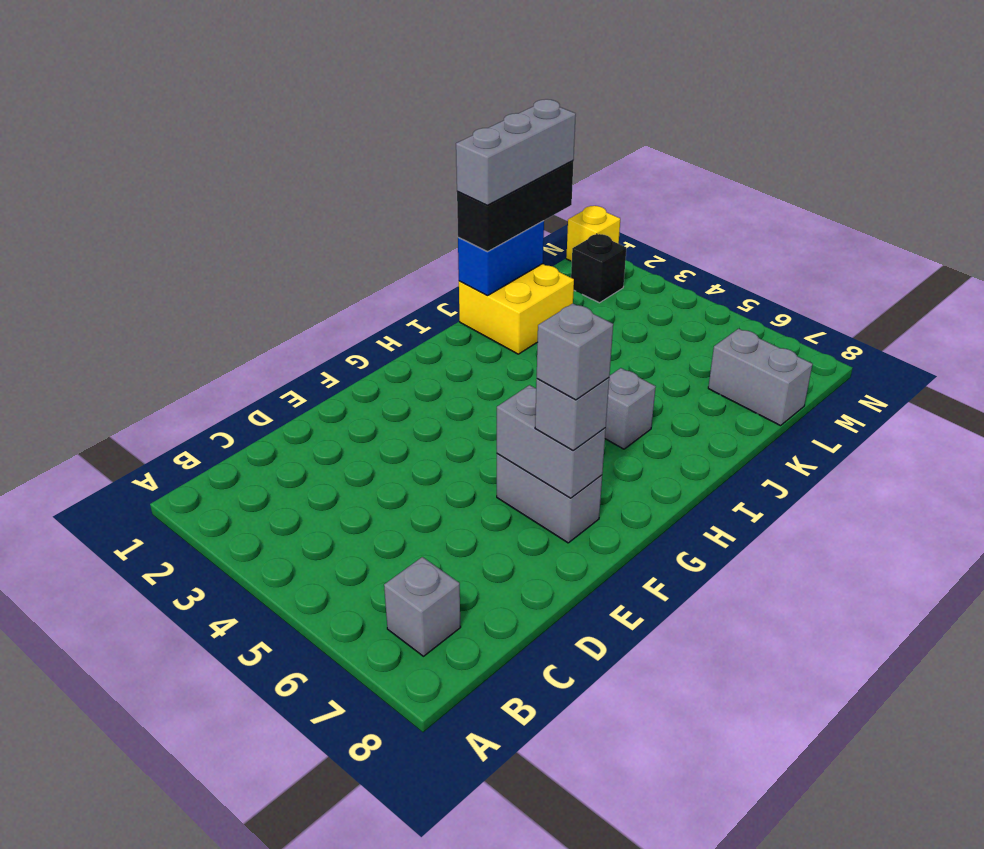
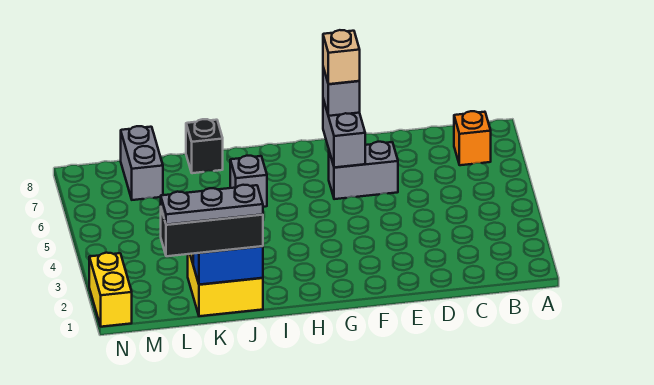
grey brick B7 level 1 -> orange brick B7 level 1
grey brick F6:F7 level 1 -> grey brick E6:F6 level 1
grey brick F7 level 4 -> tan brick F7 level 4
grey brick J1:L1 level 4 -> grey plate J1:L1 level 4
black brick M2 level 1 -> black brick J8 level 1
yellow brick N1 level 1 -> yellow brick N1:N2 level 1

